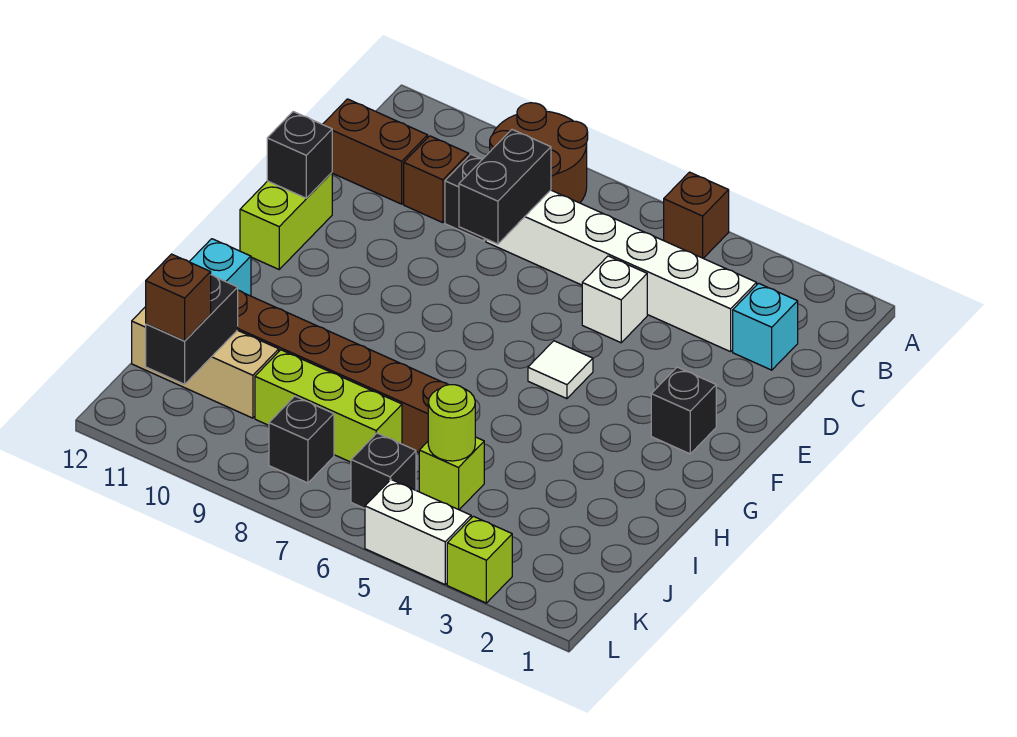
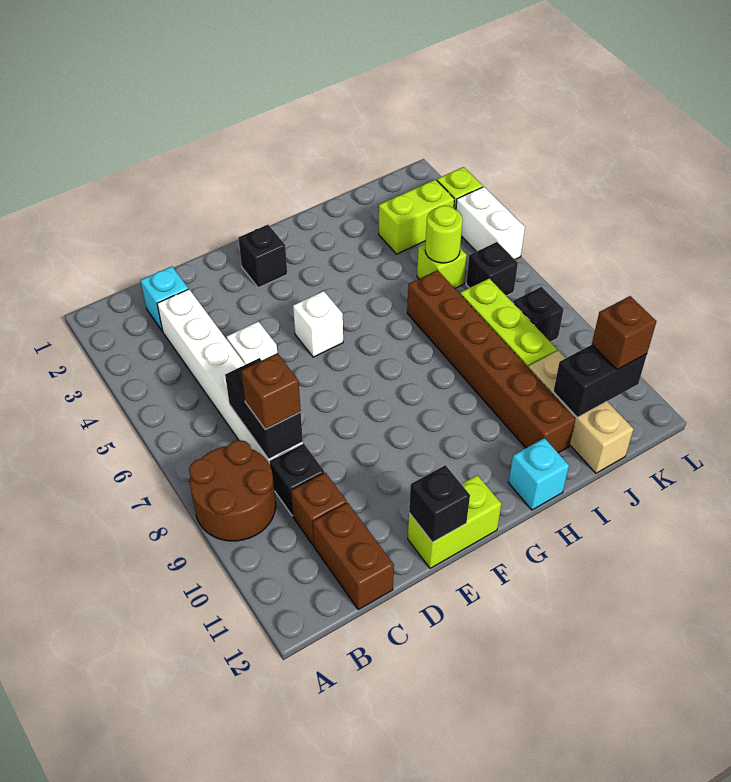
brown brick A5 level 1 -> brown brick C8 level 3
black brick C8:D8 level 2 -> black brick C7:C8 level 2
white tile F5 level 1 -> white brick F5 level 1
none -> lime brick J3:K3 level 1

